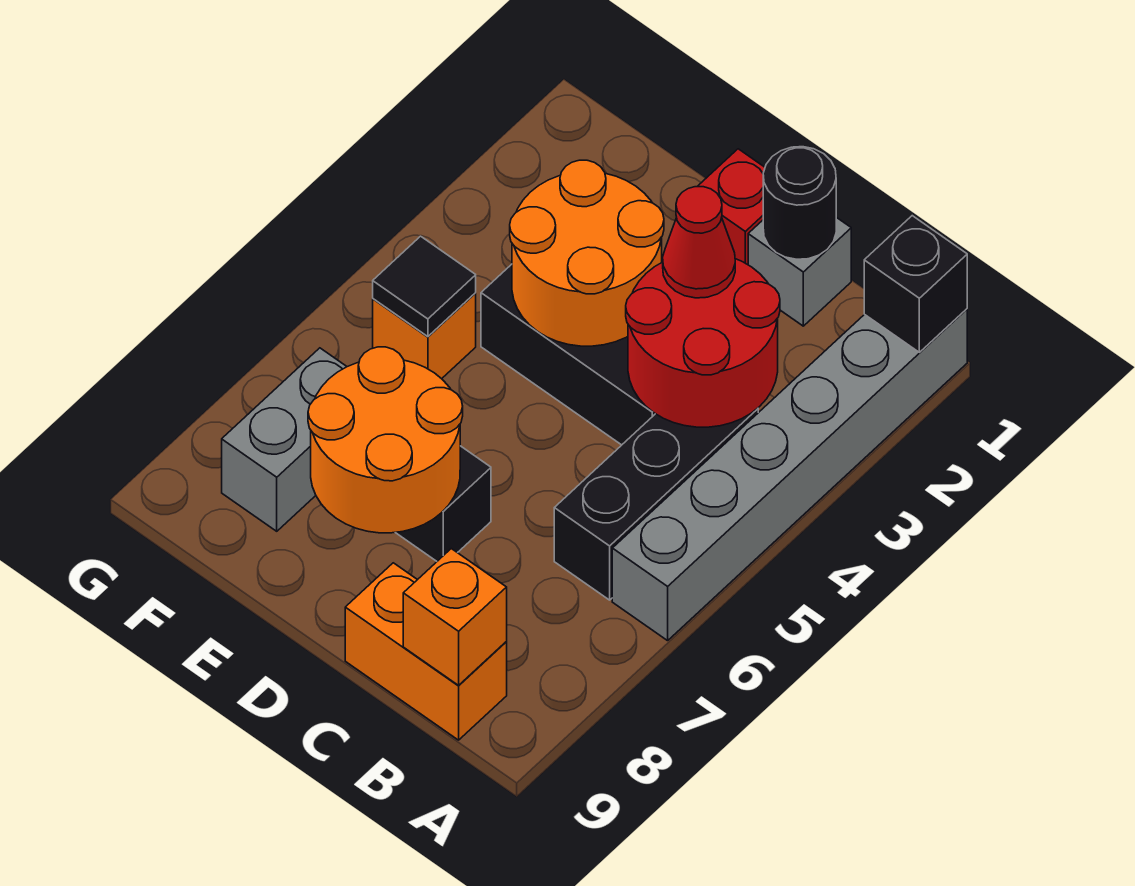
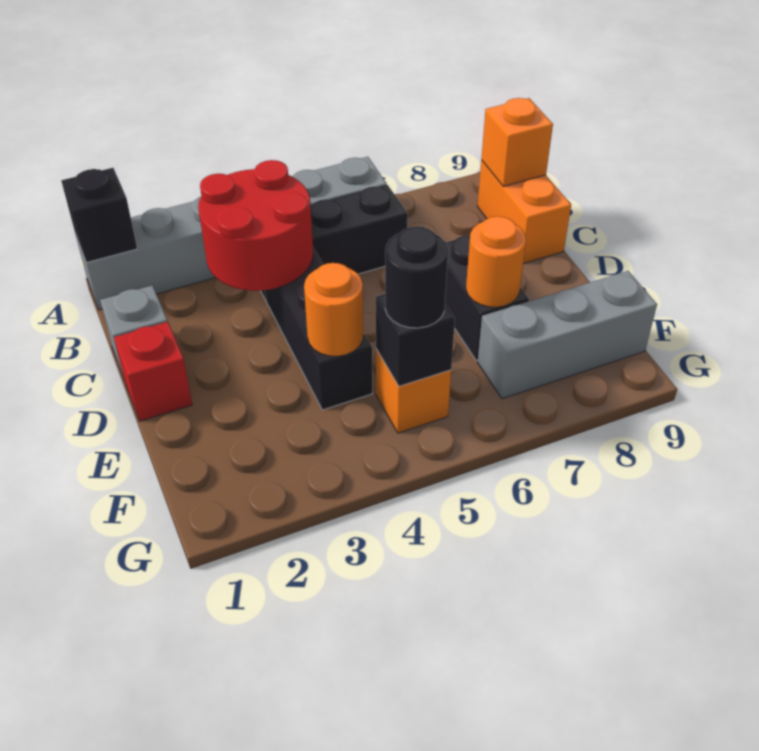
black round brick C1 level 2 -> black round brick F5 level 3
red cone C3 level 3 -> none
orange round brick D3:E4 level 2 -> orange round brick E4 level 2
orange round brick D7:E8 level 2 -> orange round brick E7 level 2
black tile F5 level 2 -> black brick F5 level 2
grey brick F7:F8 level 1 -> grey brick F7:F9 level 1

